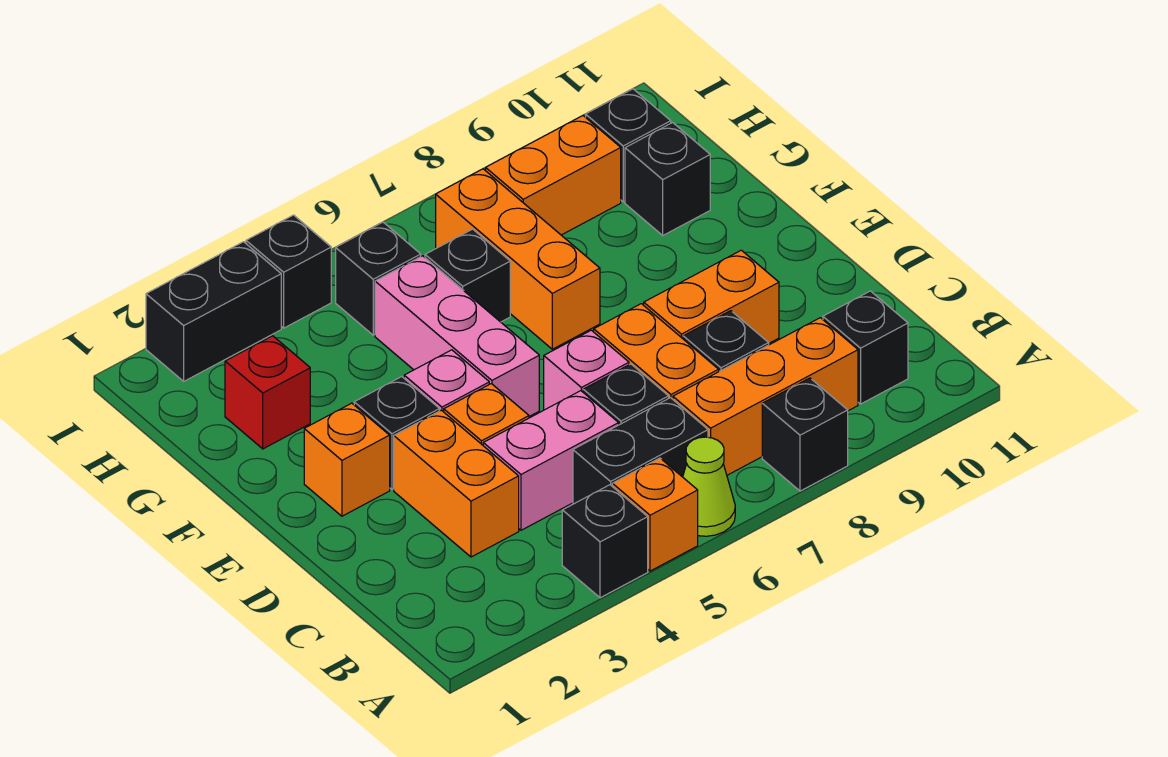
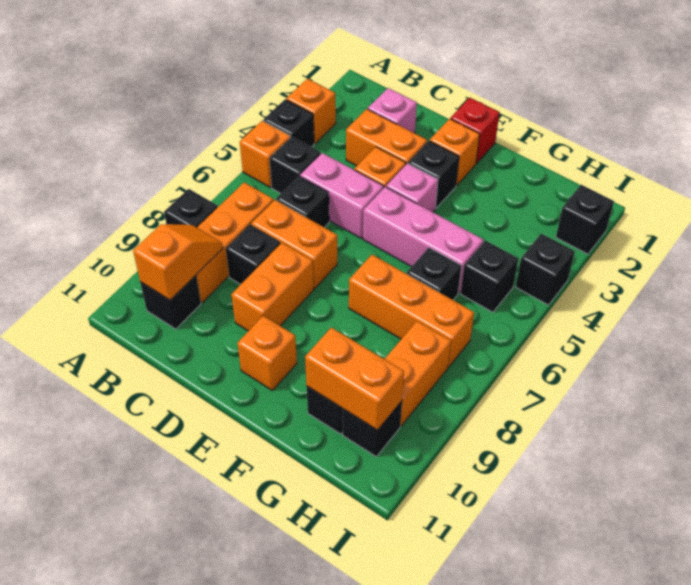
none -> orange brick A3 level 1
lime cone A6 level 1 -> none
black brick B5:B6 level 1 -> black brick B5 level 1
none -> orange slope B9:B10 level 2 top 10
pink brick C4:C5 level 1 -> pink brick C5:D5 level 1
pink brick D6 level 1 -> pink brick C2 level 1
none -> orange brick E10 level 1
red brick G2 level 1 -> red brick E1 level 1
none -> orange brick G10:H10 level 2
black brick I2:I3 level 1 -> black brick I2 level 1

